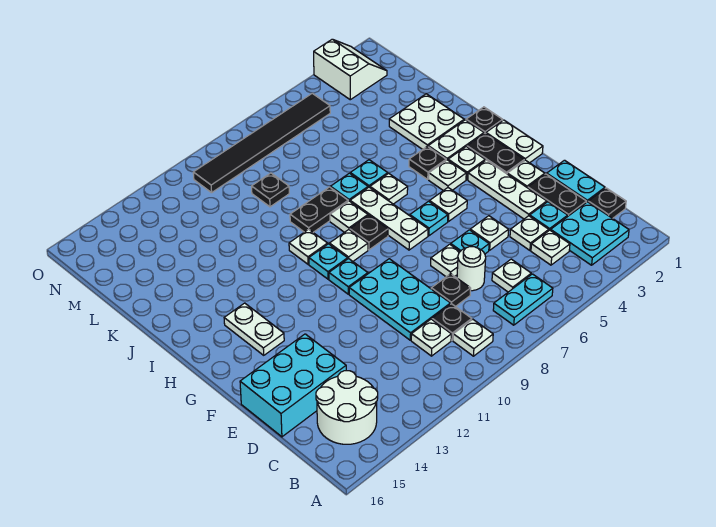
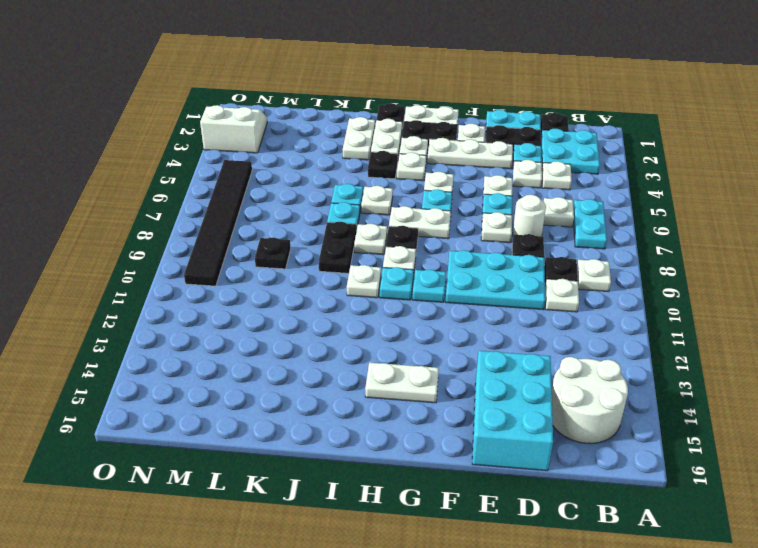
white plate G7:I7 level 1 -> white plate G7:H7 level 1
white plate J2:K3 level 1 -> white plate J2:J3 level 1

